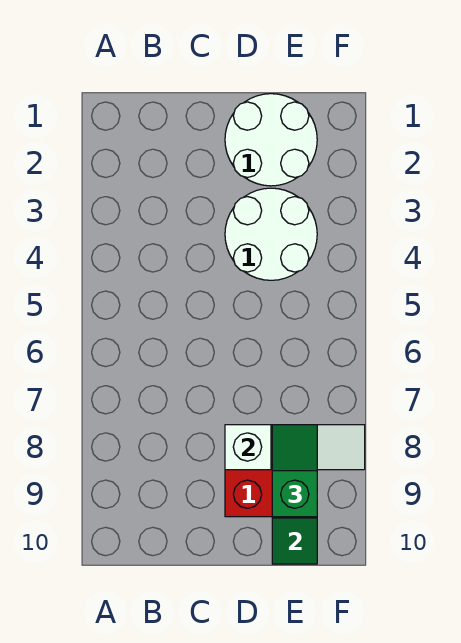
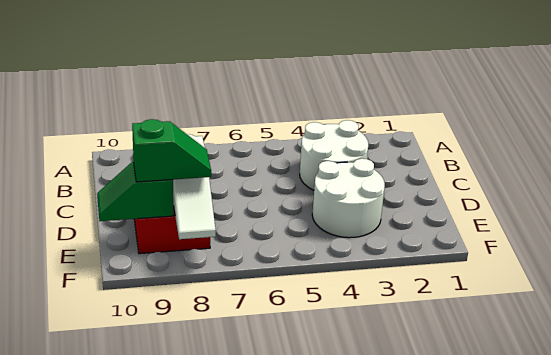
white round brick D1:E2 level 1 -> white round brick B3:C4 level 1

